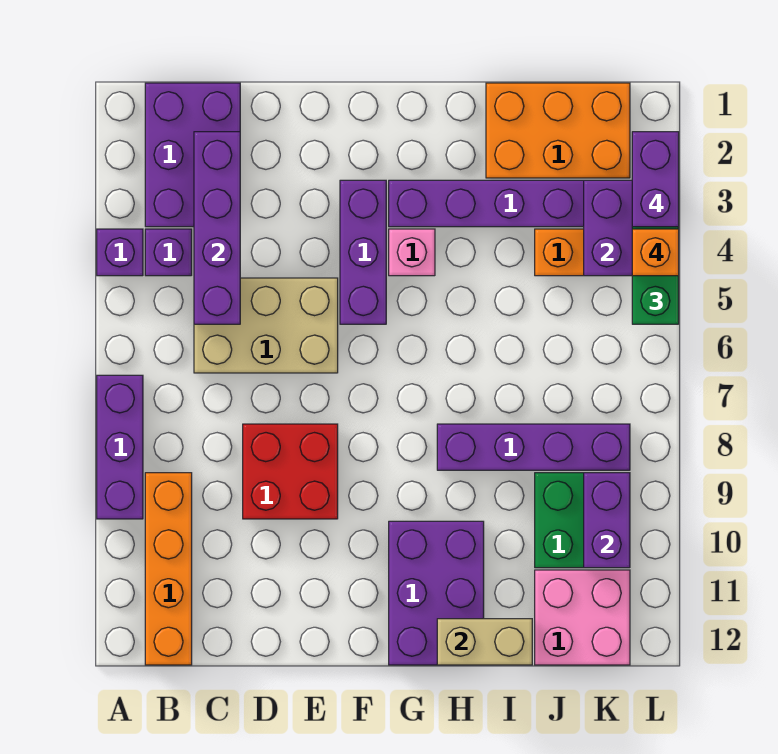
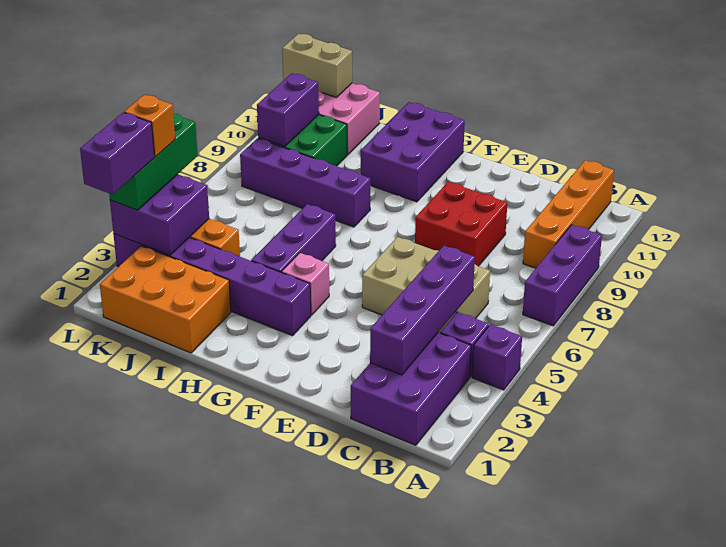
purple brick F3:F5 level 1 -> purple brick H4:H6 level 1
tan brick H12:I12 level 2 -> tan brick K12:L12 level 2

